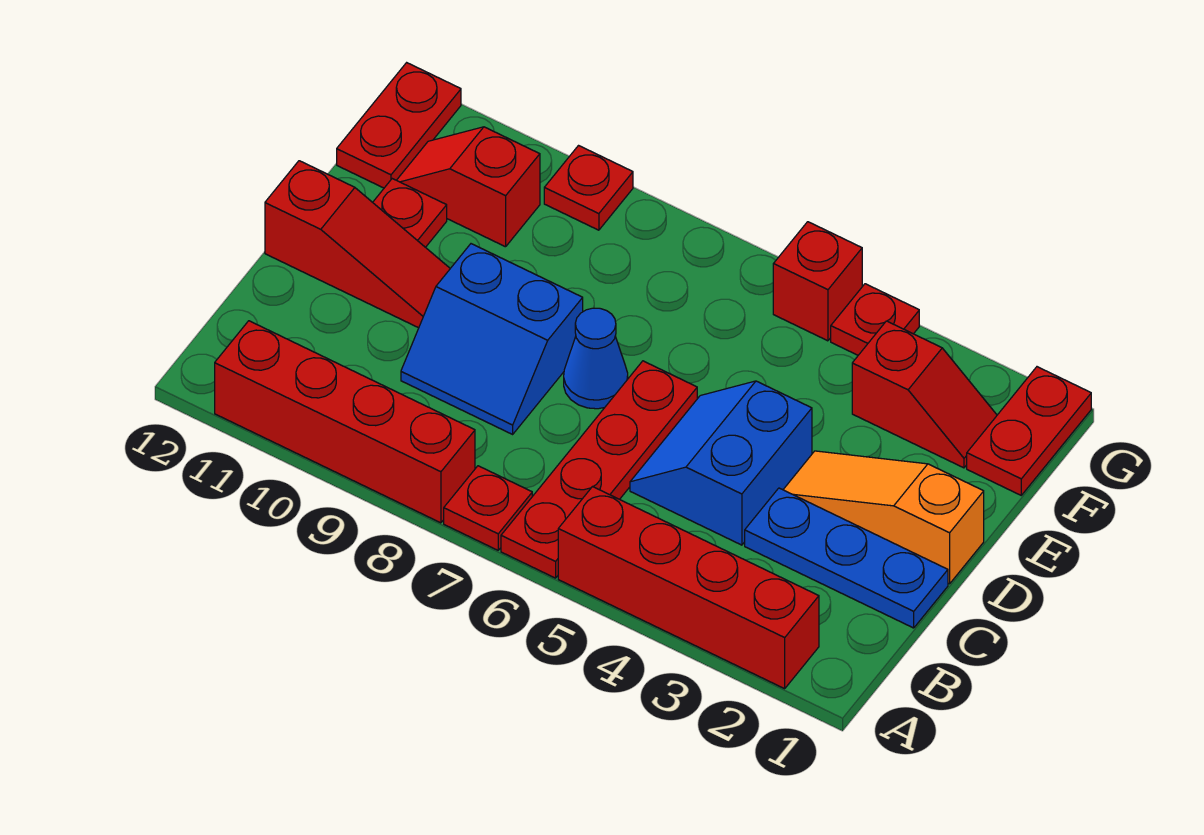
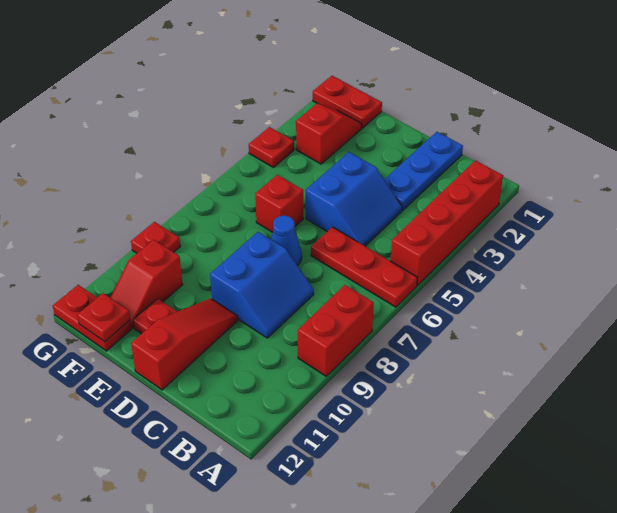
red plate A6:D6 level 1 -> red plate A6:C6 level 1
red plate A7 level 1 -> red plate F12 level 2
red brick A8:A11 level 1 -> red brick A8:A9 level 1
blue slope C4:D5 level 1 top 4 -> blue slope C4:D5 level 1 top D
orange slope D1:D3 level 1 top 1 -> none
red brick G5 level 1 -> red brick E6 level 1

